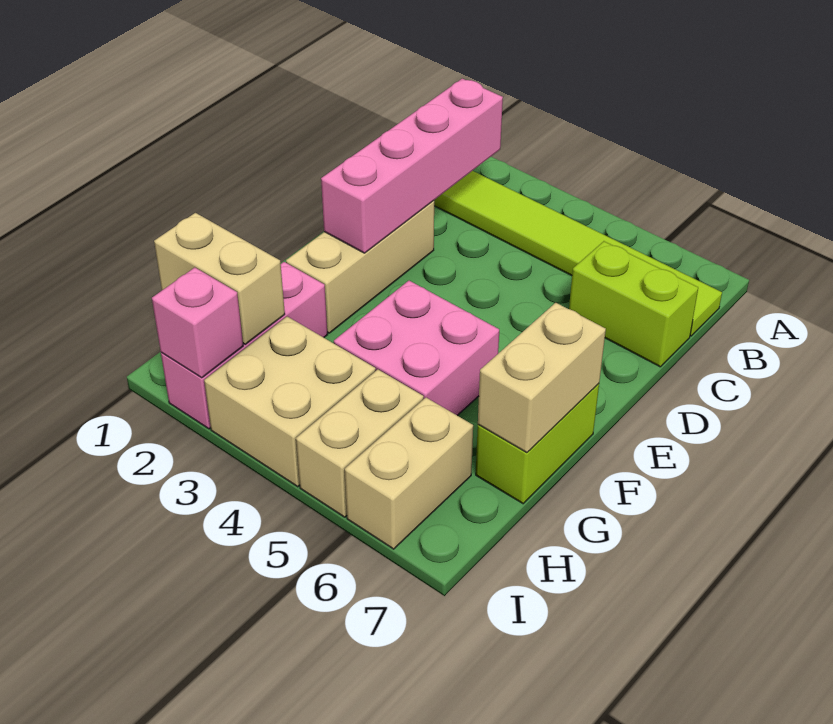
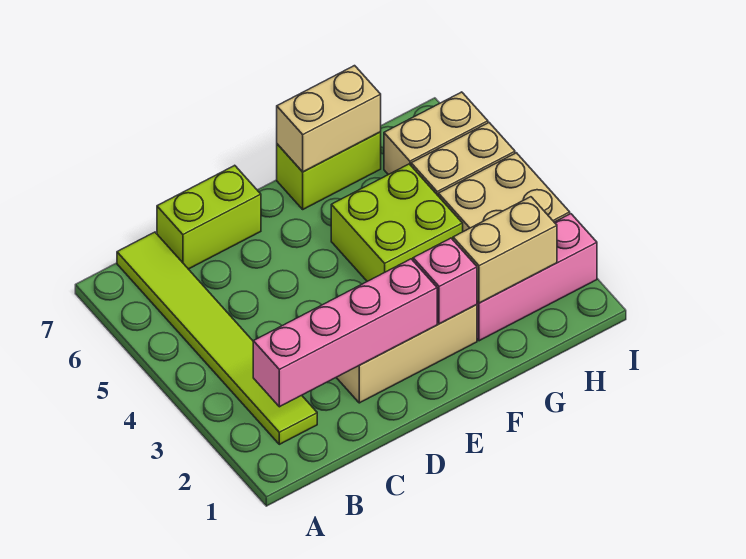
lime brick C6:C7 level 1 -> lime brick C7:D7 level 1
pink brick F4:G5 level 1 -> lime brick F4:G5 level 1
tan brick H1:H2 level 2 -> tan brick G2:H2 level 2
pink brick I2 level 2 -> pink brick F2 level 2

